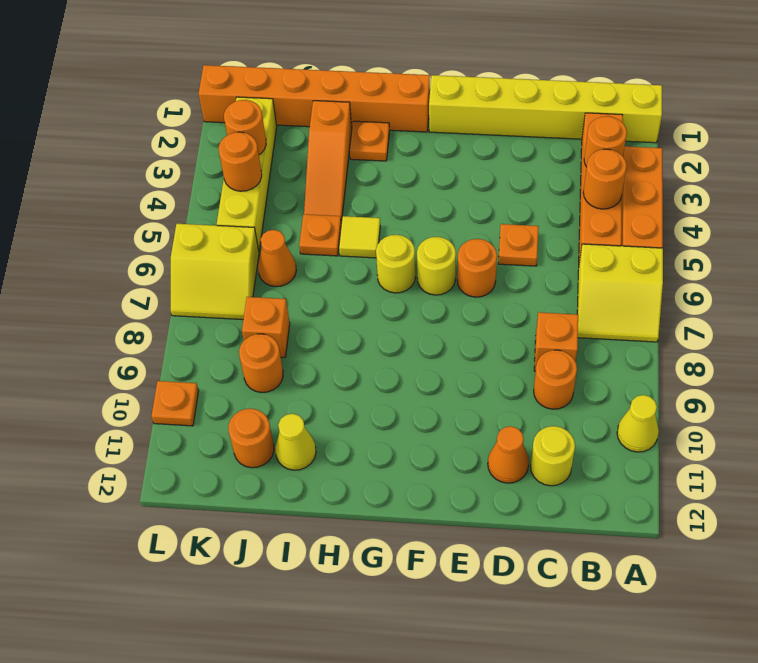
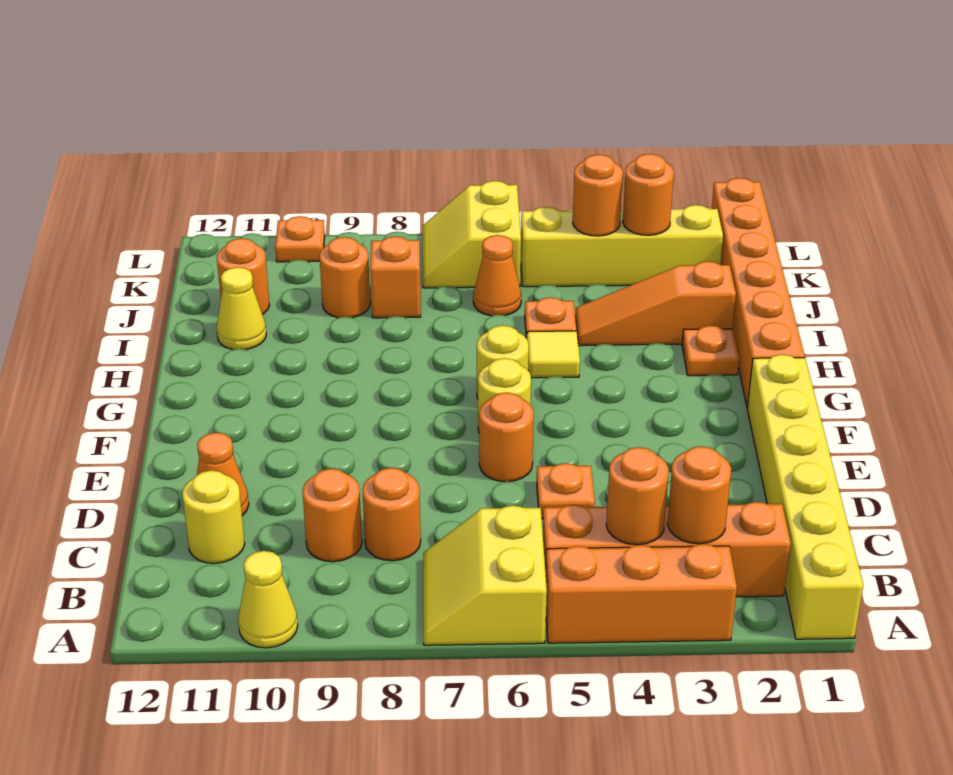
orange brick C8 level 1 -> orange round brick C8 level 1

